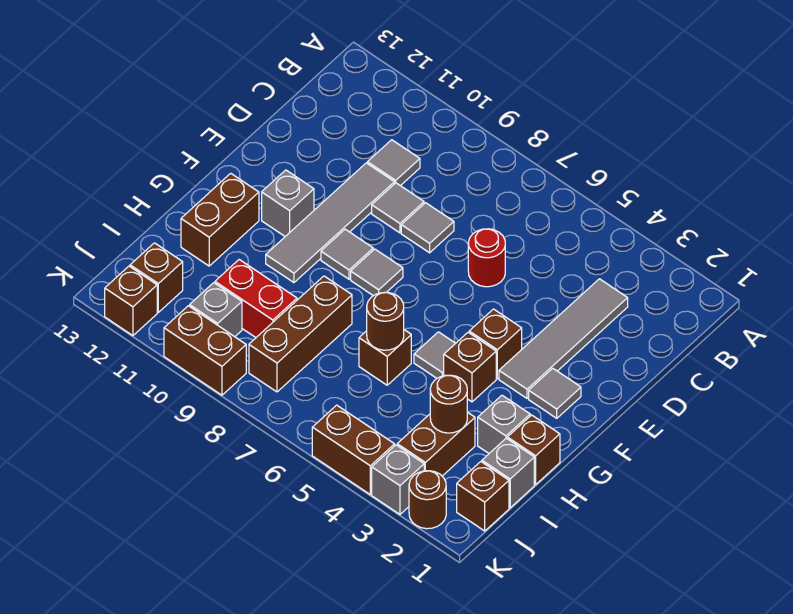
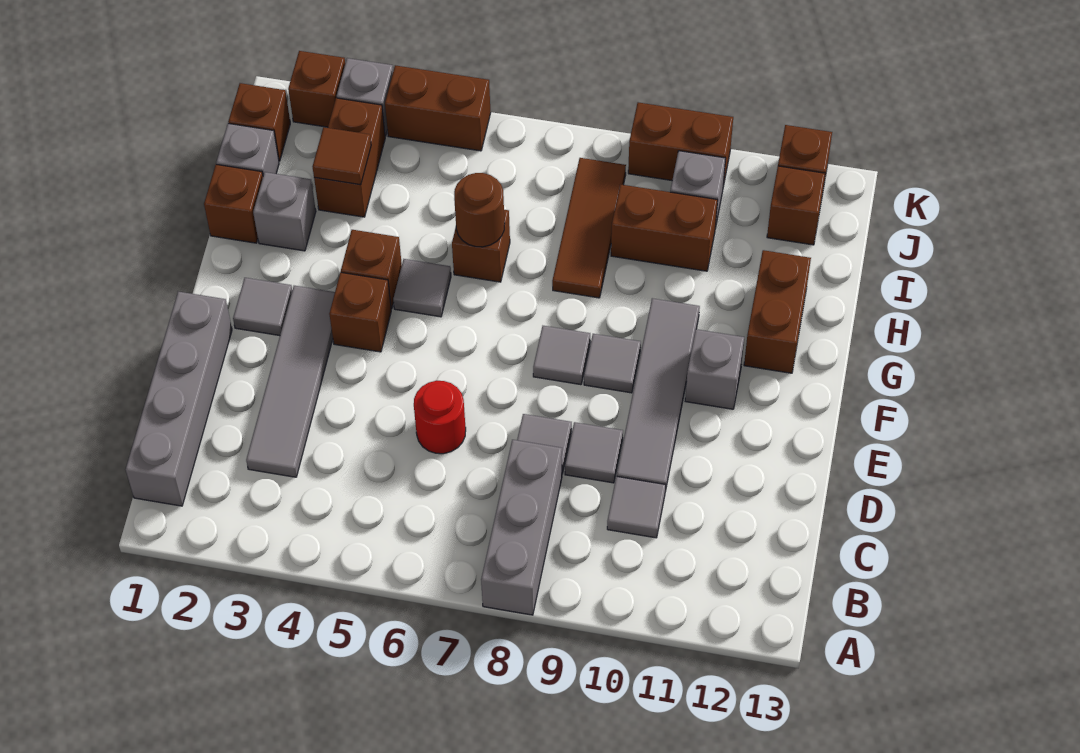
none -> grey brick A8:C8 level 1
none -> grey brick B1:E1 level 1
brown brick H8:J8 level 1 -> brown tile H8:J8 level 1
brown round brick I3 level 2 -> brown tile I3 level 2
red brick I9:I10 level 1 -> brown brick I9:I10 level 1
brown round brick K2 level 1 -> brown brick K2 level 1

